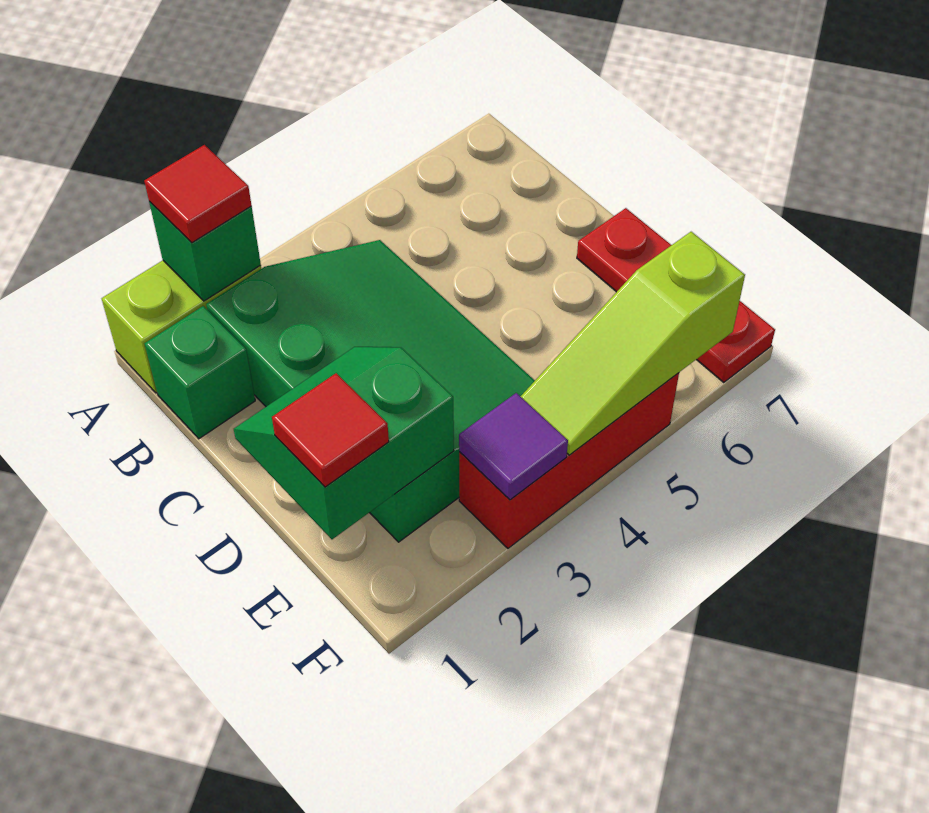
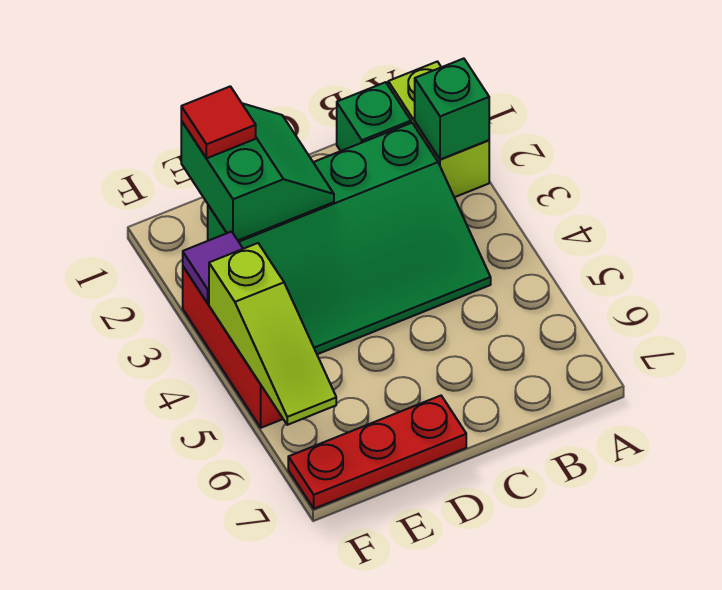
red tile A2 level 3 -> none
lime slope F4:F6 level 2 top 6 -> lime slope F4:F6 level 2 top 4

